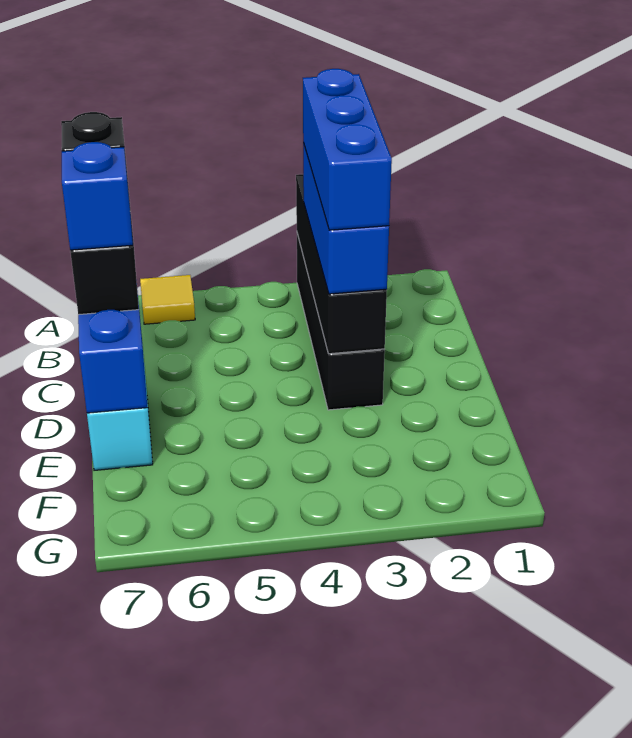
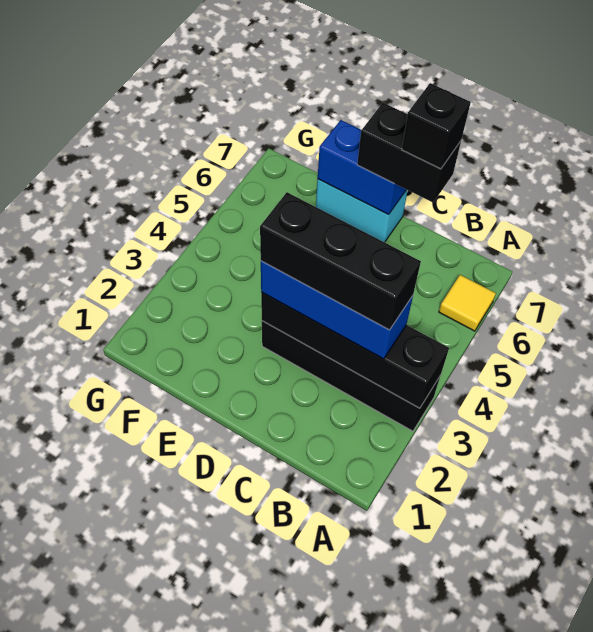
blue brick B3:D3 level 4 -> black brick B3:D3 level 4
blue brick D7 level 4 -> none

